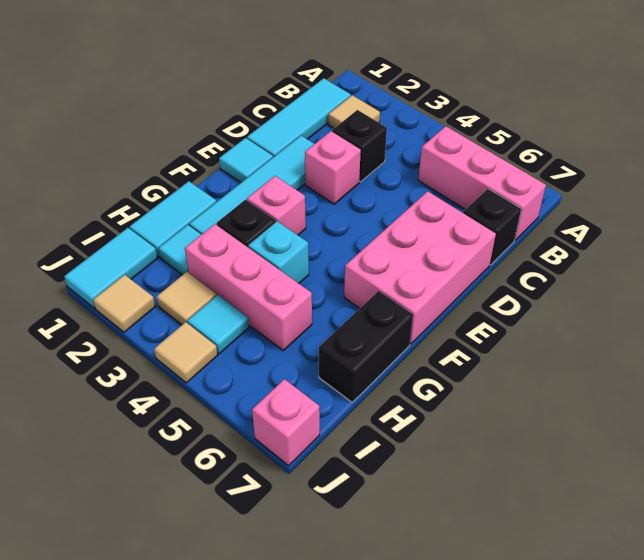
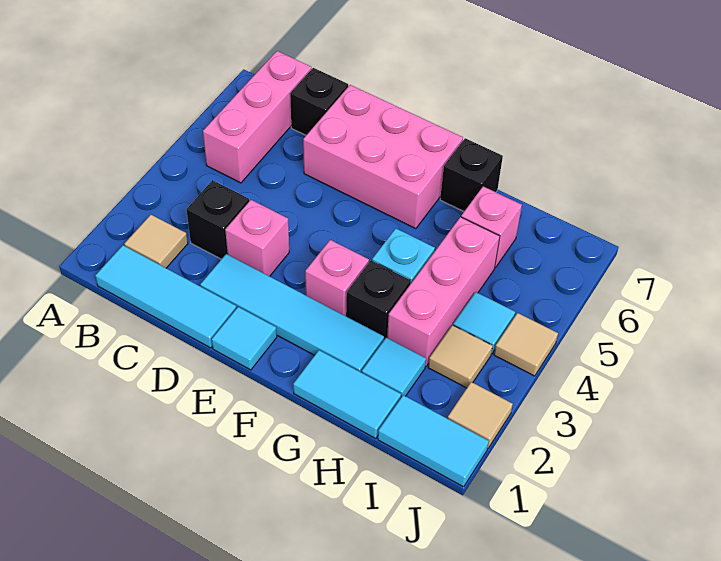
black brick G7:H7 level 1 -> black brick G7 level 1
pink brick J7 level 1 -> pink brick H6 level 1

